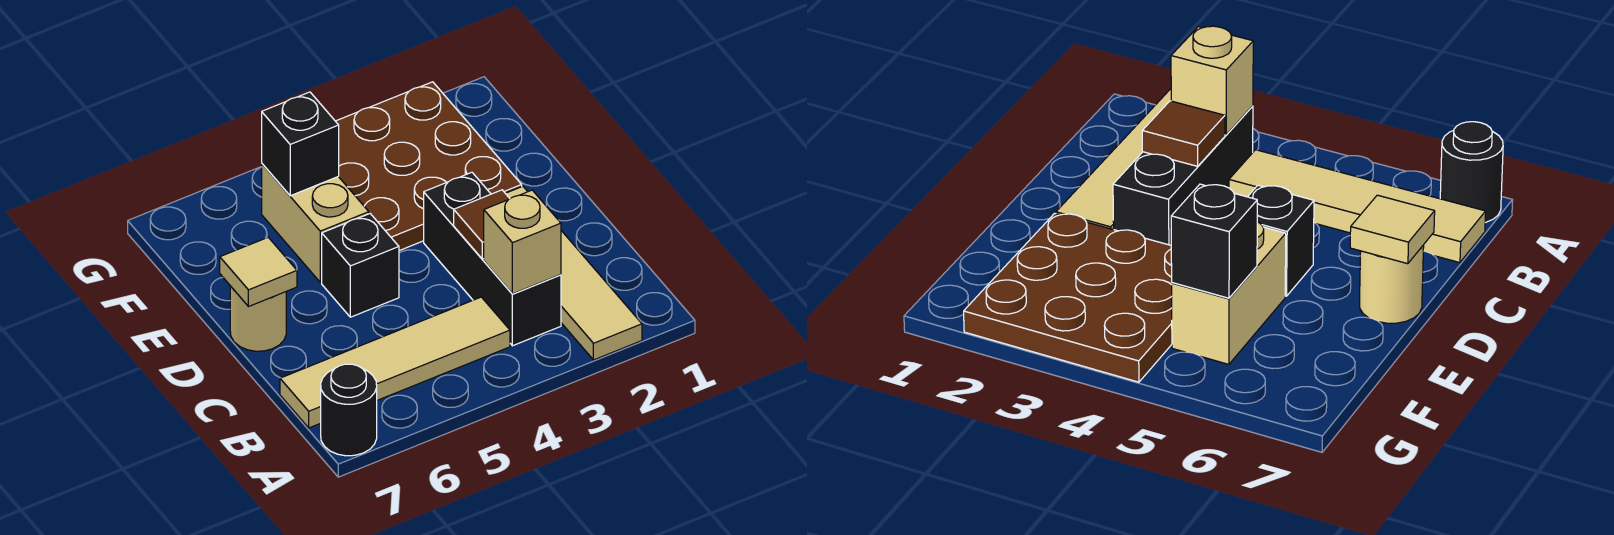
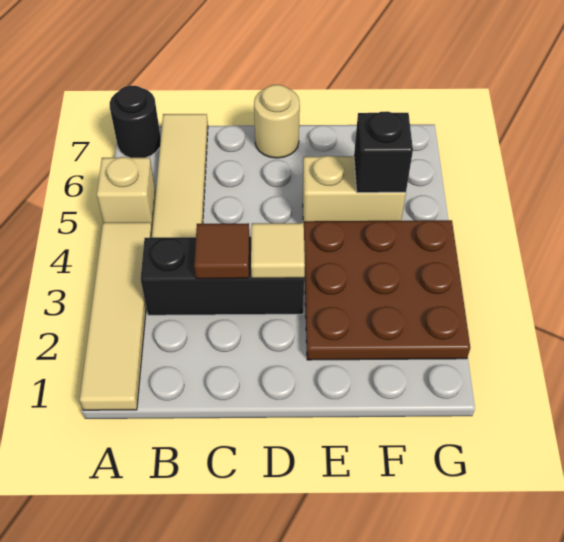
tan tile A2:D2 level 1 -> tan tile A1:A4 level 1
tan brick B3 level 2 -> tan brick A5 level 1
black brick D5 level 1 -> none
tan tile D7 level 2 -> tan tile D3 level 2

